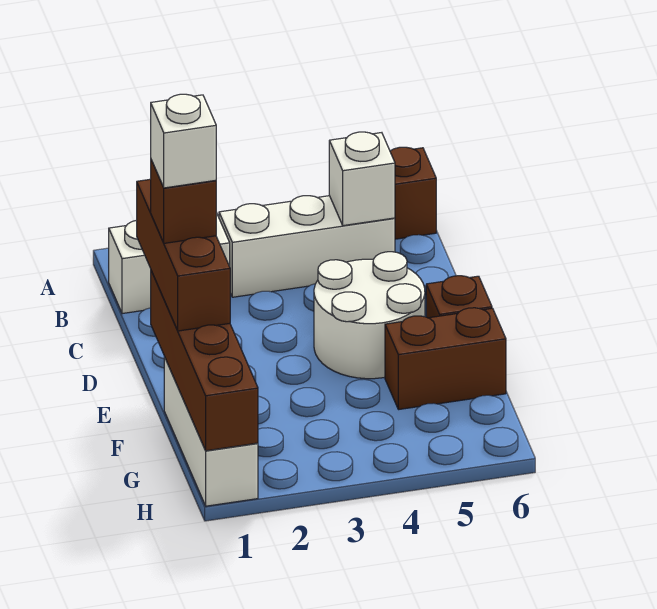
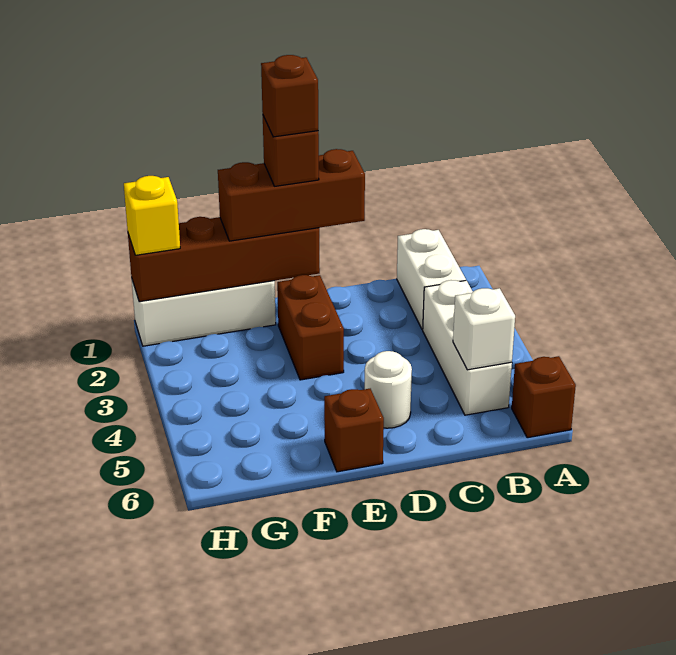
white round brick D4:E5 level 1 -> white round brick D5 level 1
white brick E1 level 5 -> brown brick E1 level 5
brown brick F5:F6 level 1 -> brown brick E2:E3 level 1
none -> yellow brick H1 level 3

